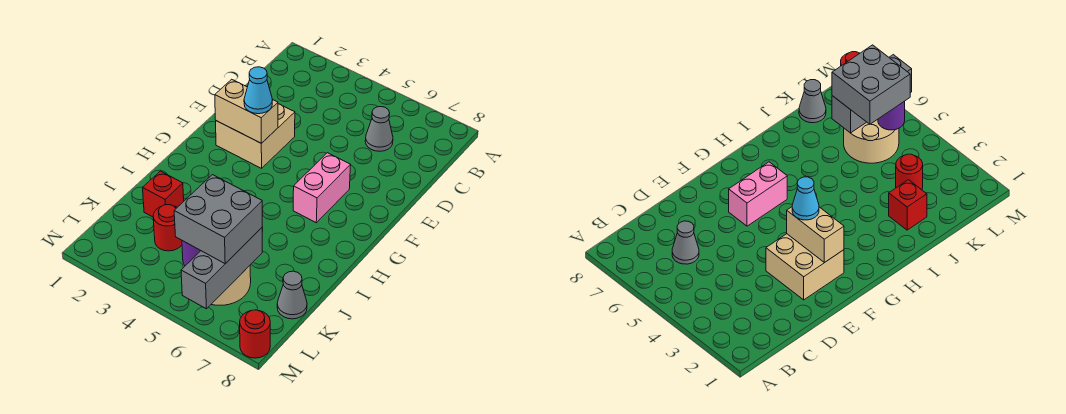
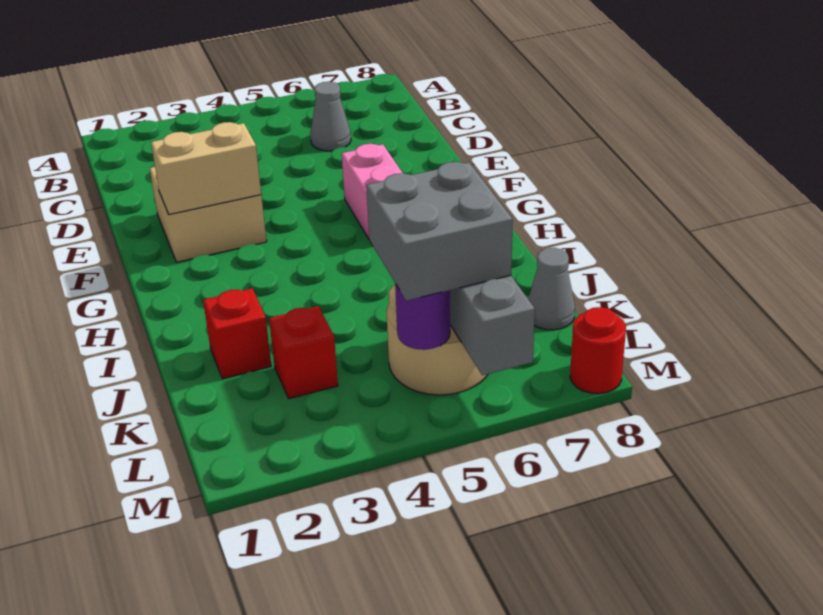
cyan cone F3 level 3 -> none
red round brick K3 level 1 -> red brick K3 level 1

